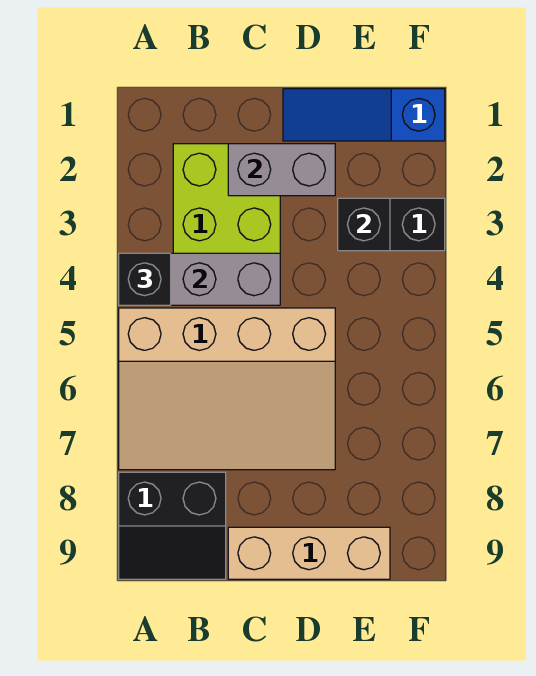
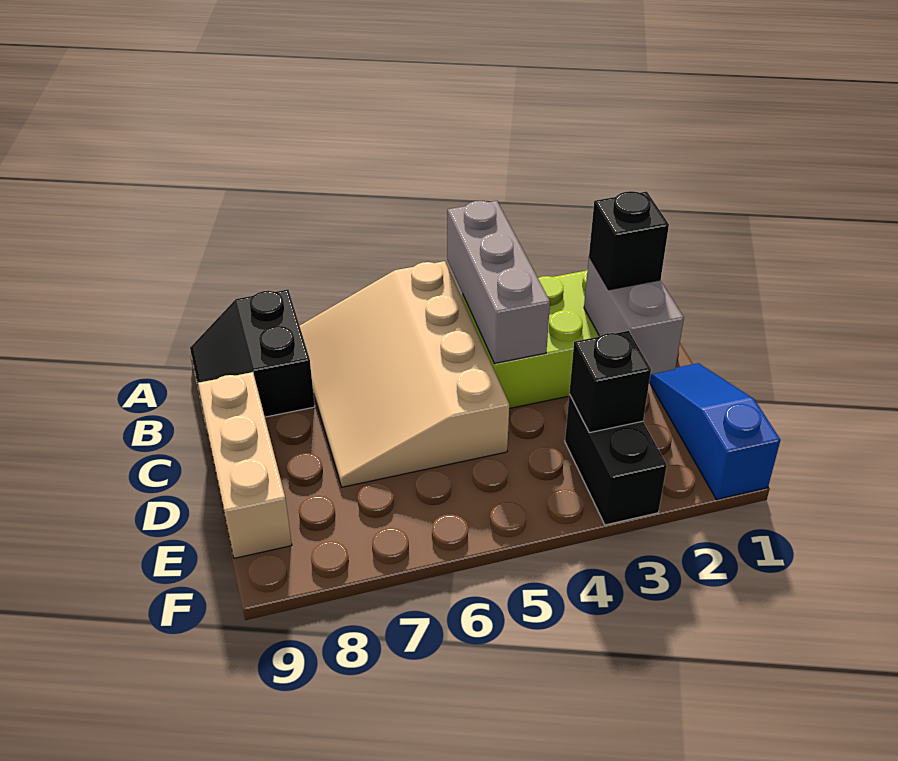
black brick A4 level 3 -> black brick C2 level 3

